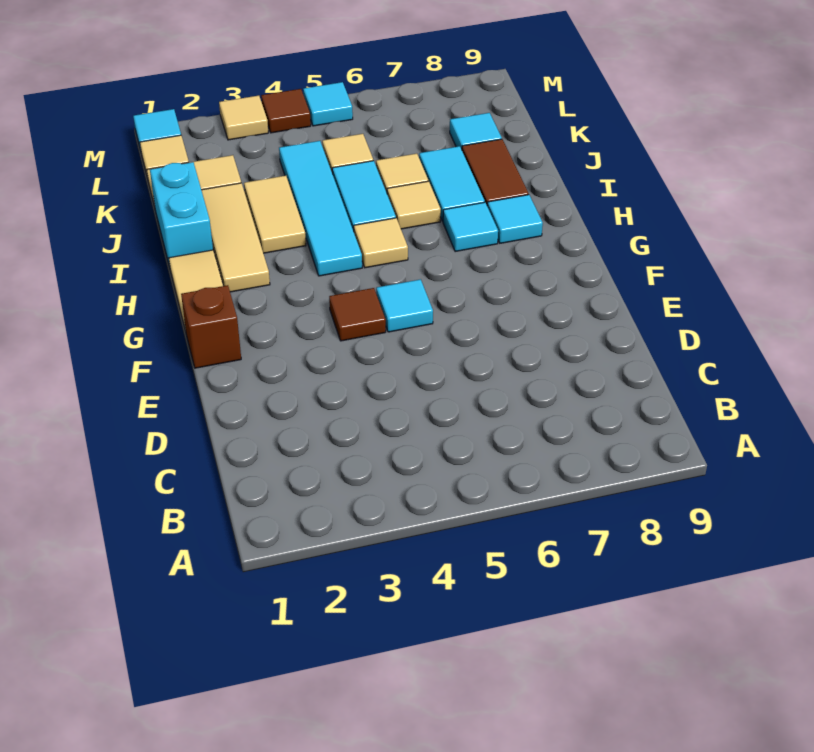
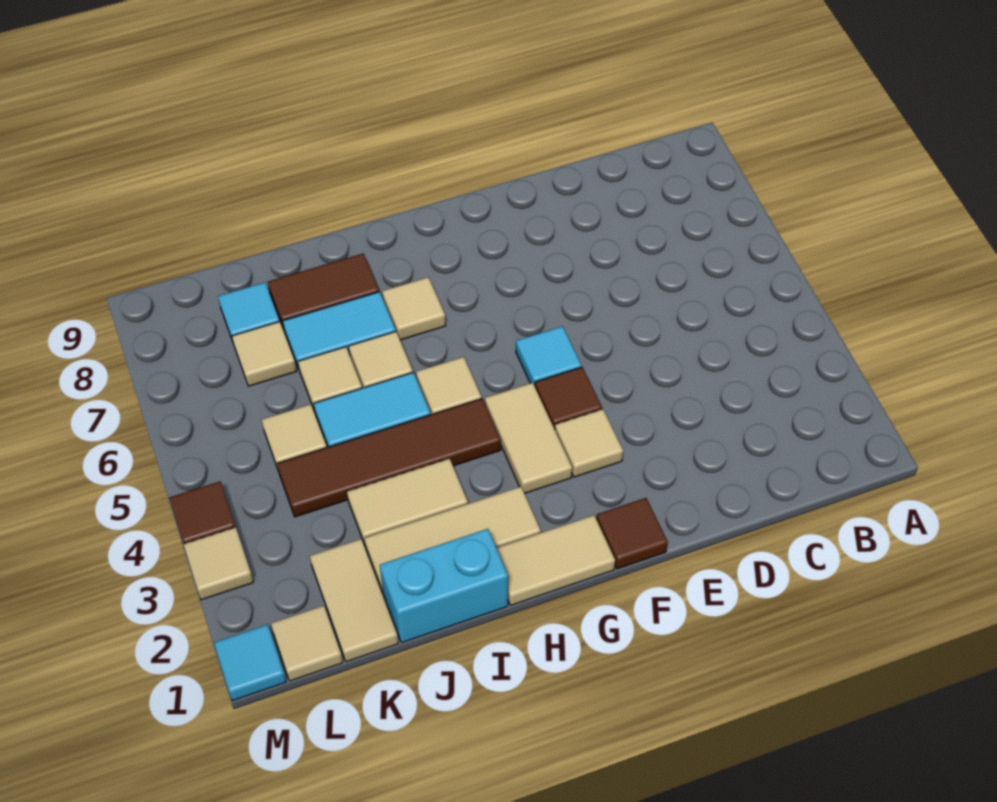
brown brick F1 level 1 -> brown tile F1 level 1
none -> tan tile F3 level 1
none -> tan tile G3:G4 level 1
cyan tile H4:K4 level 1 -> brown tile H4:K4 level 1
cyan tile H7 level 1 -> tan tile H7 level 1
cyan tile H8 level 1 -> none
none -> tan tile K7 level 1
cyan tile M5 level 1 -> none

